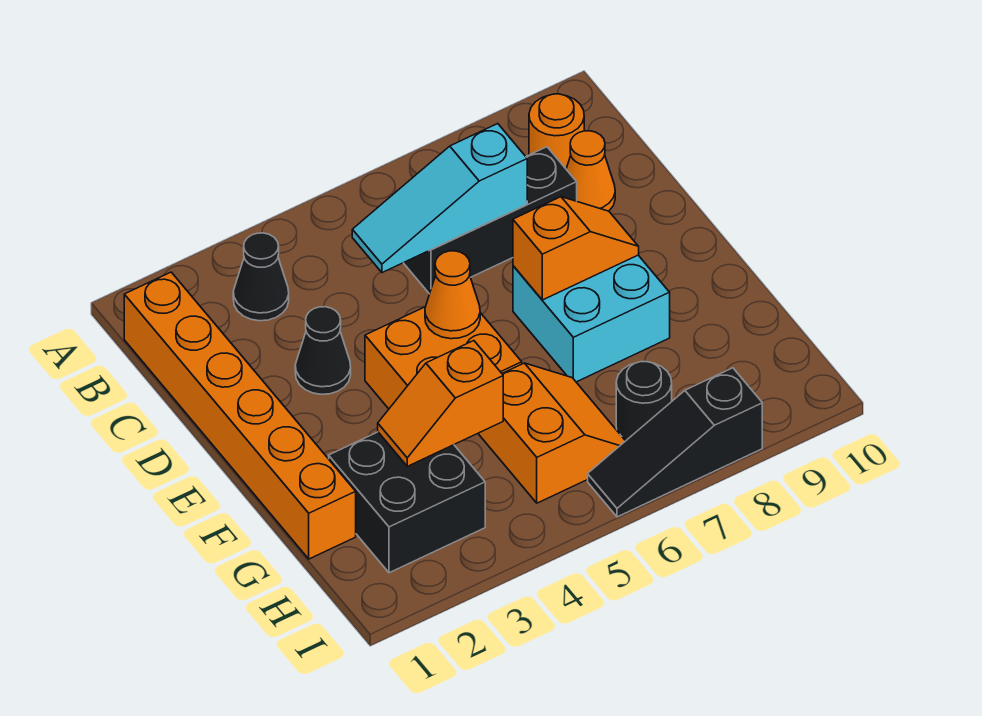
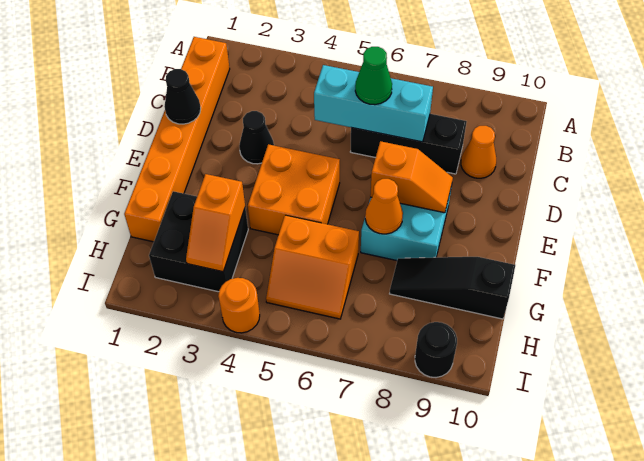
black cone B3 level 1 -> black cone D1 level 2
orange round brick B9 level 1 -> orange round brick I4 level 1
cyan slope C5:C7 level 2 top 7 -> cyan brick C5:C7 level 2
none -> green cone C6 level 3
orange cone E5 level 2 -> orange cone F7 level 2
orange slope G3:G4 level 2 top 4 -> orange slope G3:H3 level 2 top G
orange slope G5:H6 level 1 top 5 -> orange slope G5:H6 level 1 top G
black round brick H7 level 1 -> black round brick I9 level 1
black slope I6:I8 level 1 top 8 -> black slope G8:G10 level 1 top 10

